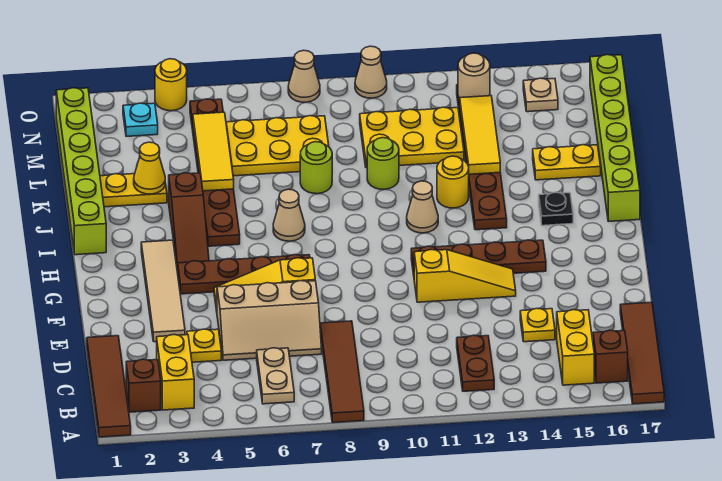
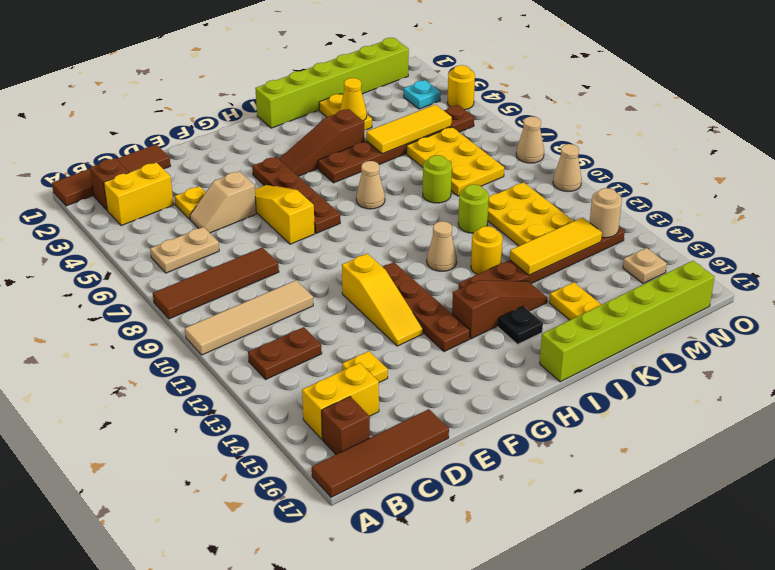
tan slope D5:E7 level 1 top E -> tan slope D5:E5 level 1 top E
tan tile E3:H3 level 1 -> tan tile A10:D10 level 1
none -> brown slope H14:J14 level 1 top H

